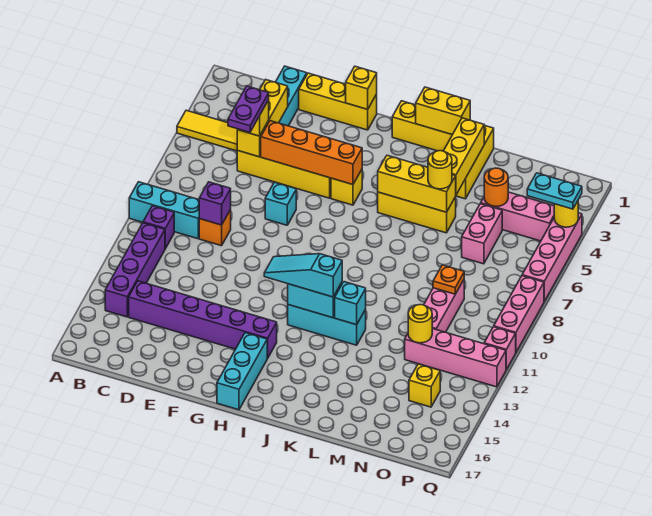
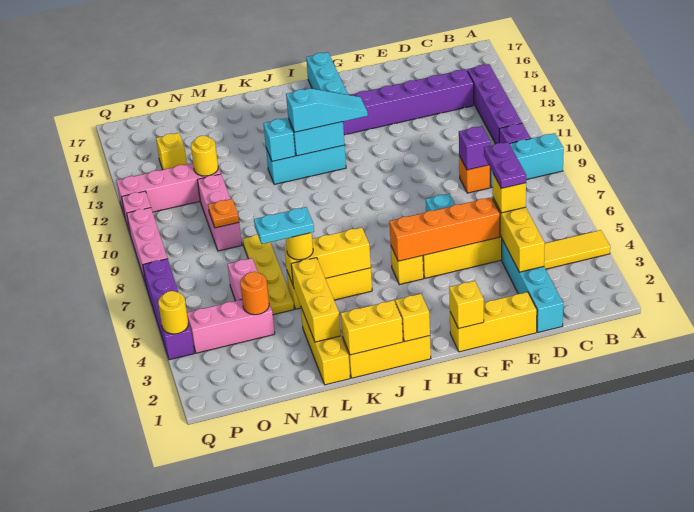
none -> yellow brick I1 level 2
none -> yellow plate M5:M8 level 1
cyan plate P4:Q4 level 3 -> cyan plate L5:M5 level 4
pink brick Q4:Q7 level 1 -> purple brick Q4:Q7 level 1

